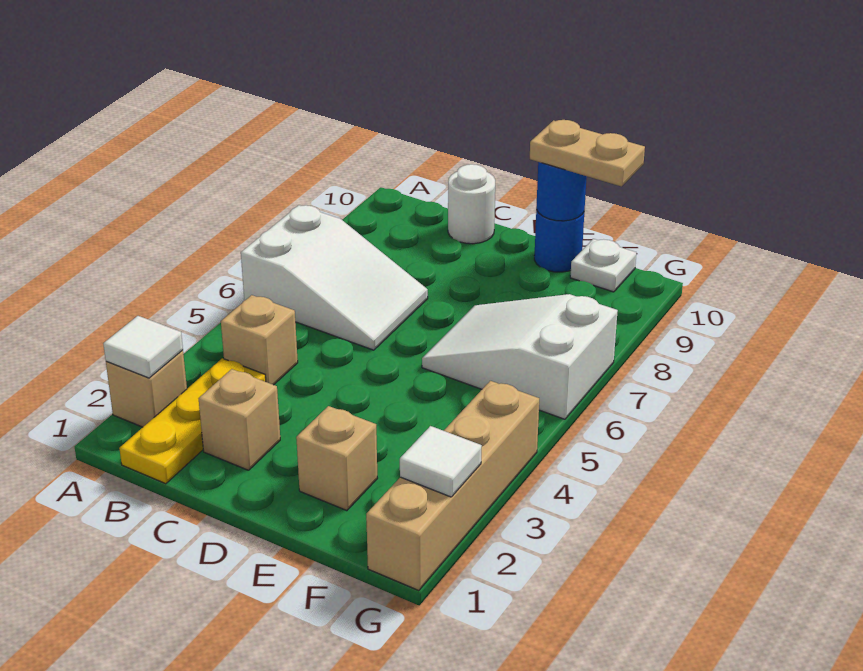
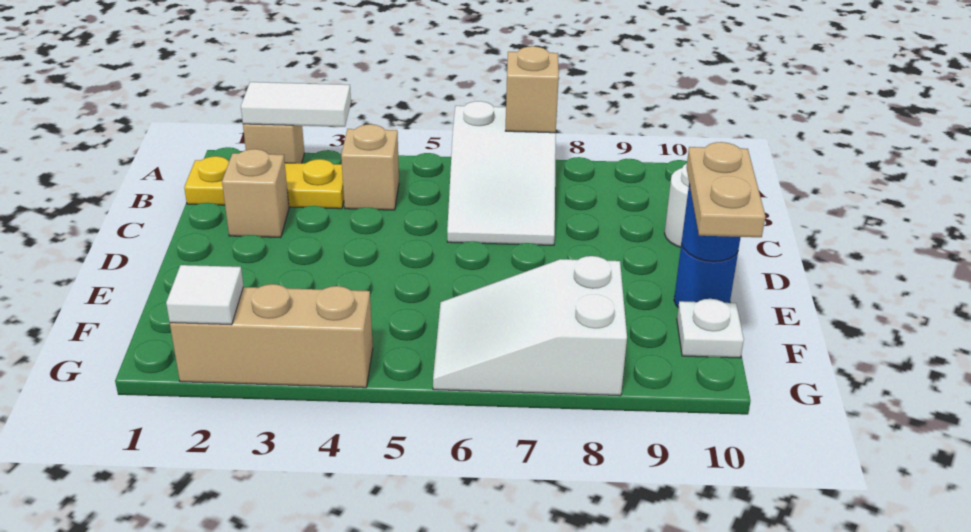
white tile A2 level 2 -> white tile A2:A3 level 2
tan brick E2 level 1 -> tan brick A7 level 2
white slope E6:G7 level 1 top G -> white slope F6:G8 level 1 top 8
tan brick G1:G4 level 1 -> tan brick G2:G4 level 1

